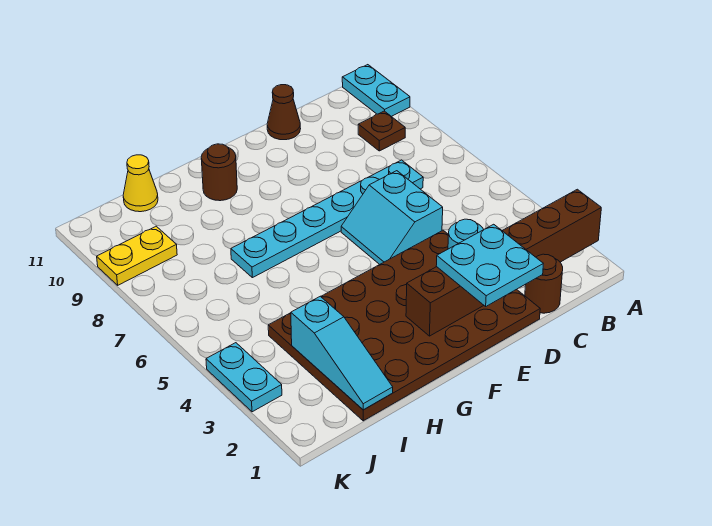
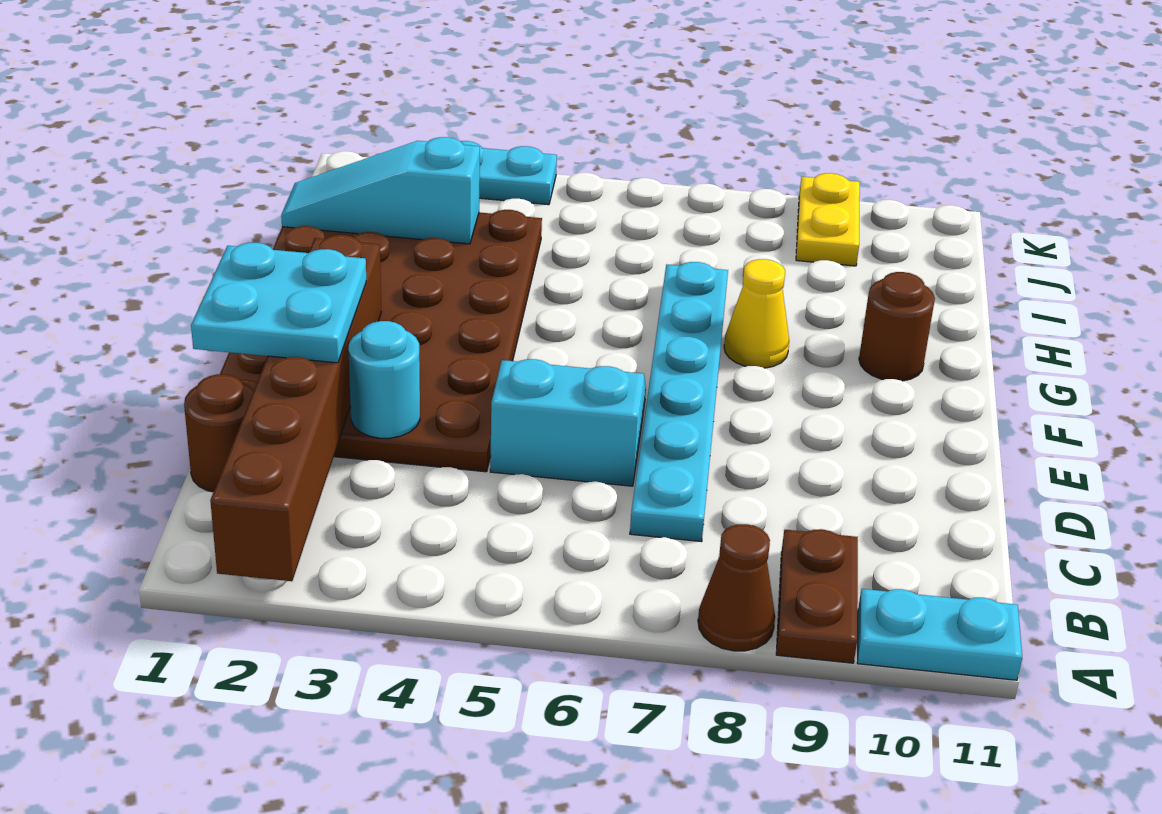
brown plate B9 level 1 -> brown plate A9:B9 level 1
brown cone D11 level 1 -> brown cone A8 level 1
yellow cone I11 level 1 -> yellow cone G8 level 1

